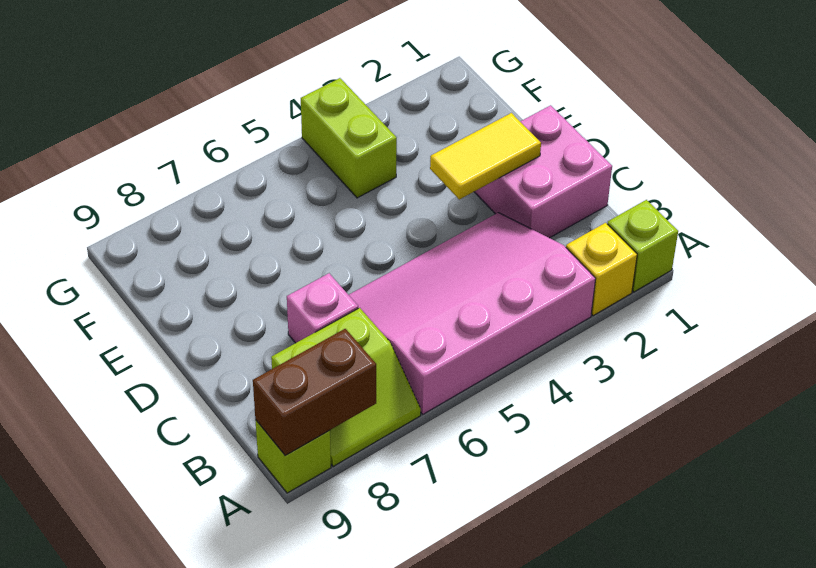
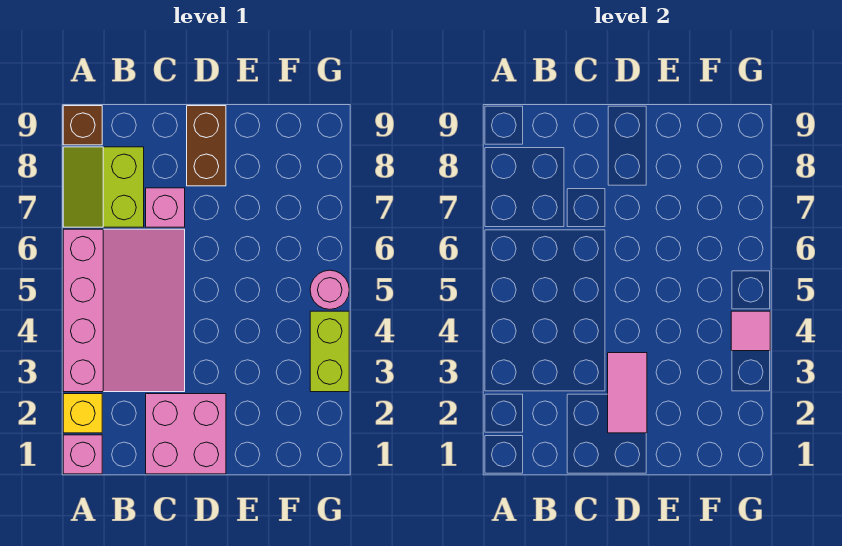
lime brick A1 level 1 -> pink brick A1 level 1
brown brick A8:A9 level 2 -> brown brick D8:D9 level 1
lime brick A9 level 1 -> brown brick A9 level 1
yellow tile D2:D3 level 2 -> pink tile D2:D3 level 2
lime brick F4:G4 level 1 -> lime brick G3:G4 level 1
none -> pink tile G4 level 2
none -> pink round brick G5 level 1

